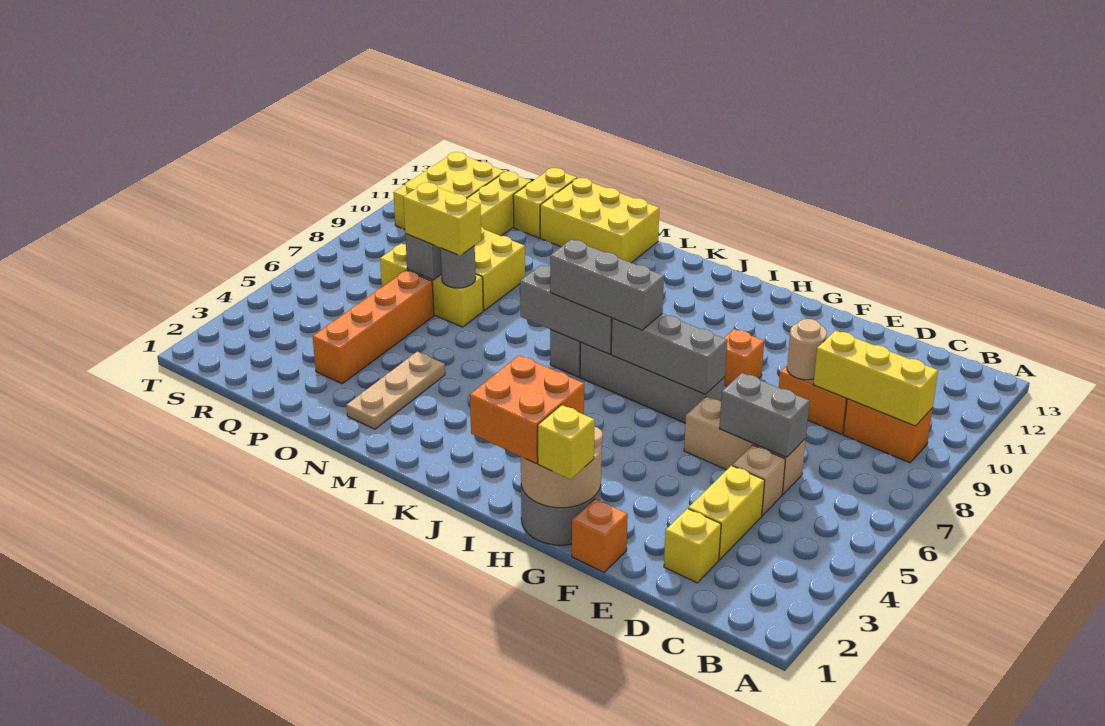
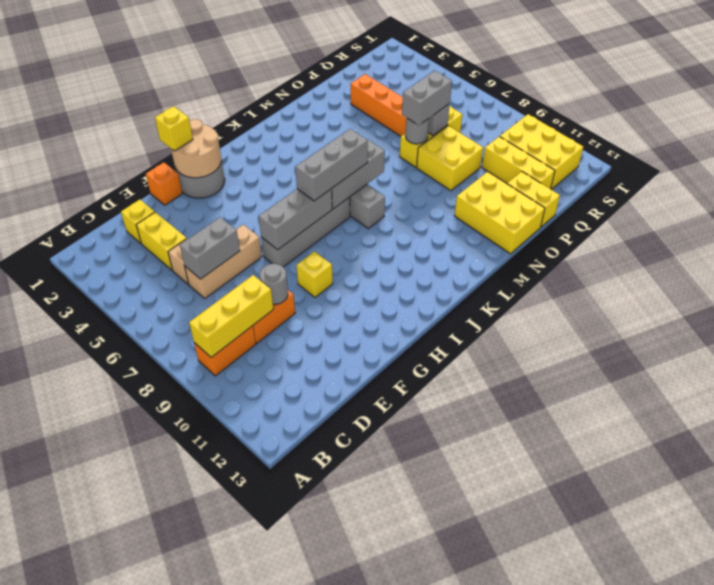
tan round brick E9 level 2 -> grey round brick E9 level 2
orange brick G9 level 1 -> yellow brick G9 level 1
orange brick H1:I2 level 3 -> none
yellow brick M12:O13 level 1 -> yellow brick N11:O13 level 1
tan plate N2:N4 level 1 -> none
yellow brick O7:P7 level 3 -> grey brick O7:P7 level 3

